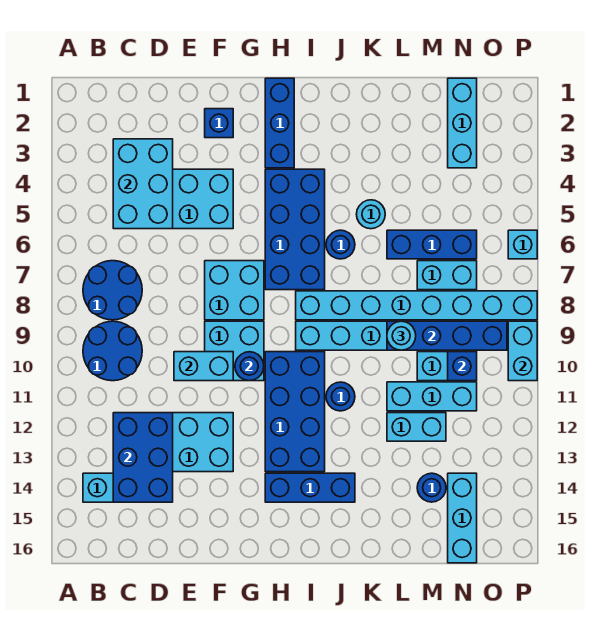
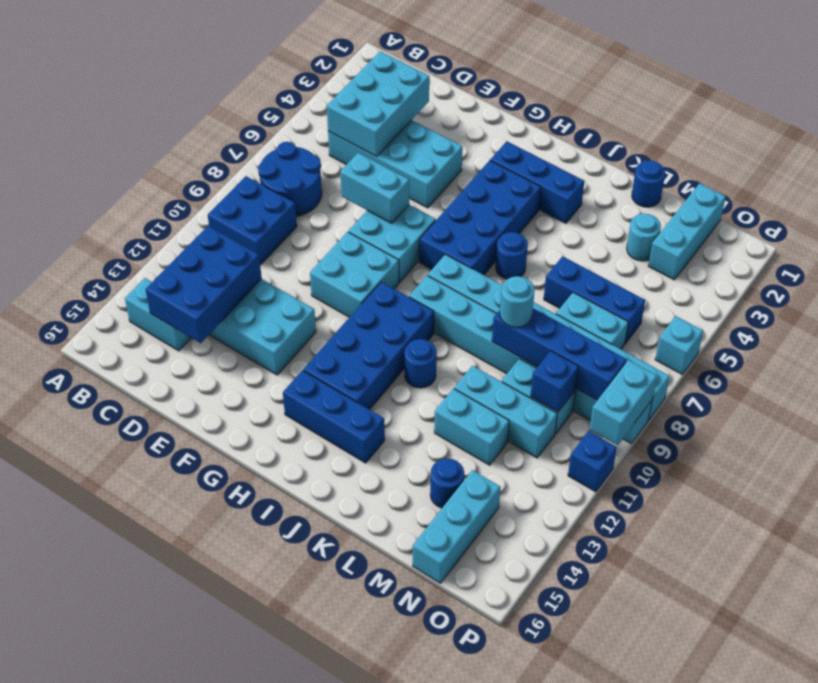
blue round brick B9:C10 level 1 -> blue brick B9:C10 level 1
cyan brick E10:F10 level 2 -> cyan brick E7:F7 level 2
blue brick F2 level 1 -> blue brick P11 level 1
blue round brick G10 level 2 -> blue round brick L1 level 1
blue brick H1:H3 level 1 -> blue brick H3:J3 level 1
cyan round brick K5 level 1 -> cyan round brick M3 level 1

